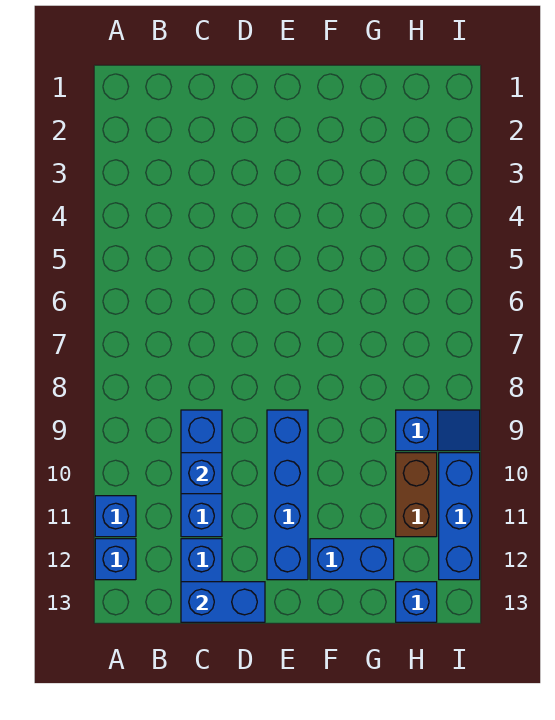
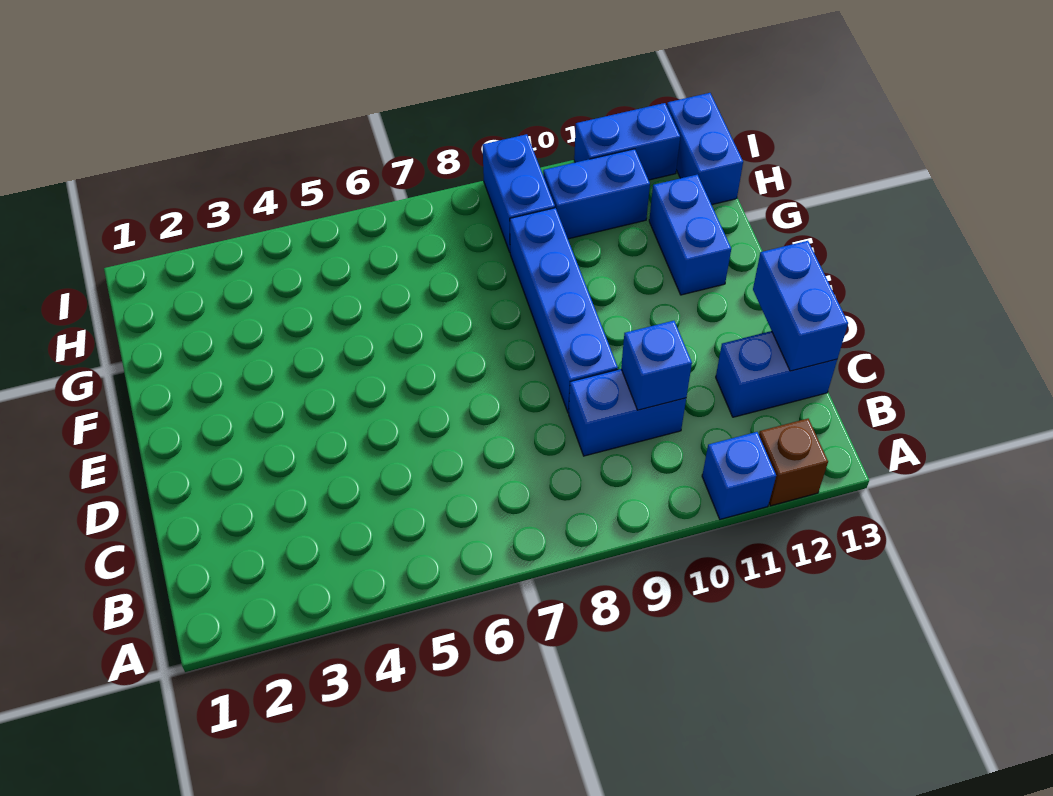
blue brick A12 level 1 -> brown brick A12 level 1
blue brick C9:C11 level 1 -> blue brick C9:C10 level 1
blue brick E9:E12 level 1 -> blue brick D9:G9 level 1
blue slope H9:I9 level 1 top H -> blue brick H9:I9 level 1
brown brick H10:H11 level 1 -> blue brick H10:H11 level 1
blue brick H13 level 1 -> blue brick H13:I13 level 1
blue brick I10:I12 level 1 -> blue brick I11:I12 level 1

